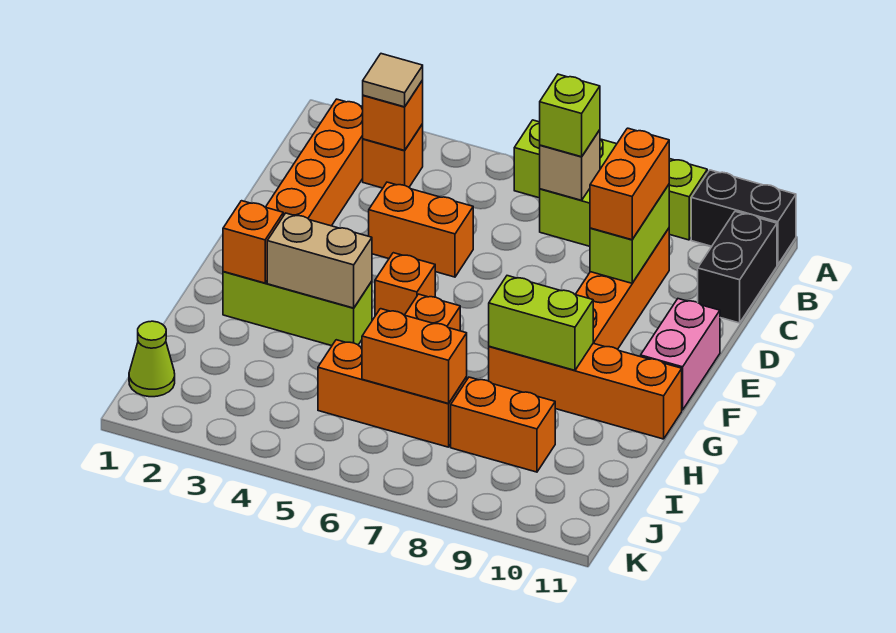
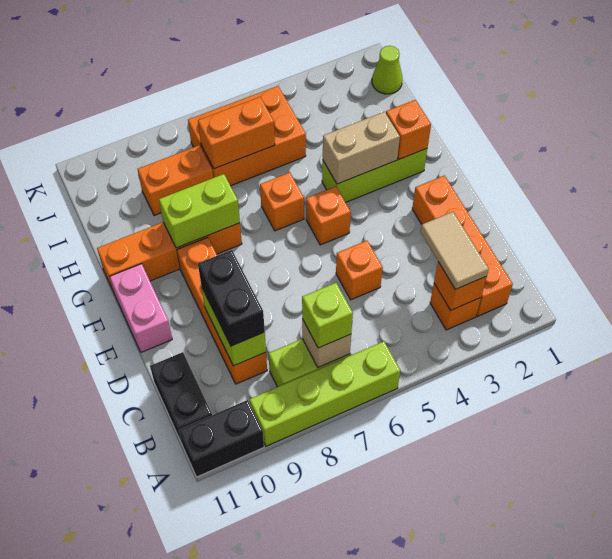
tan tile B3 level 3 -> tan tile B3:C3 level 3
orange brick C9:D9 level 3 -> black brick C9:D9 level 3
orange brick D4:D5 level 1 -> orange brick D5 level 1
orange brick I5:I7 level 1 -> orange brick I5:J7 level 1

